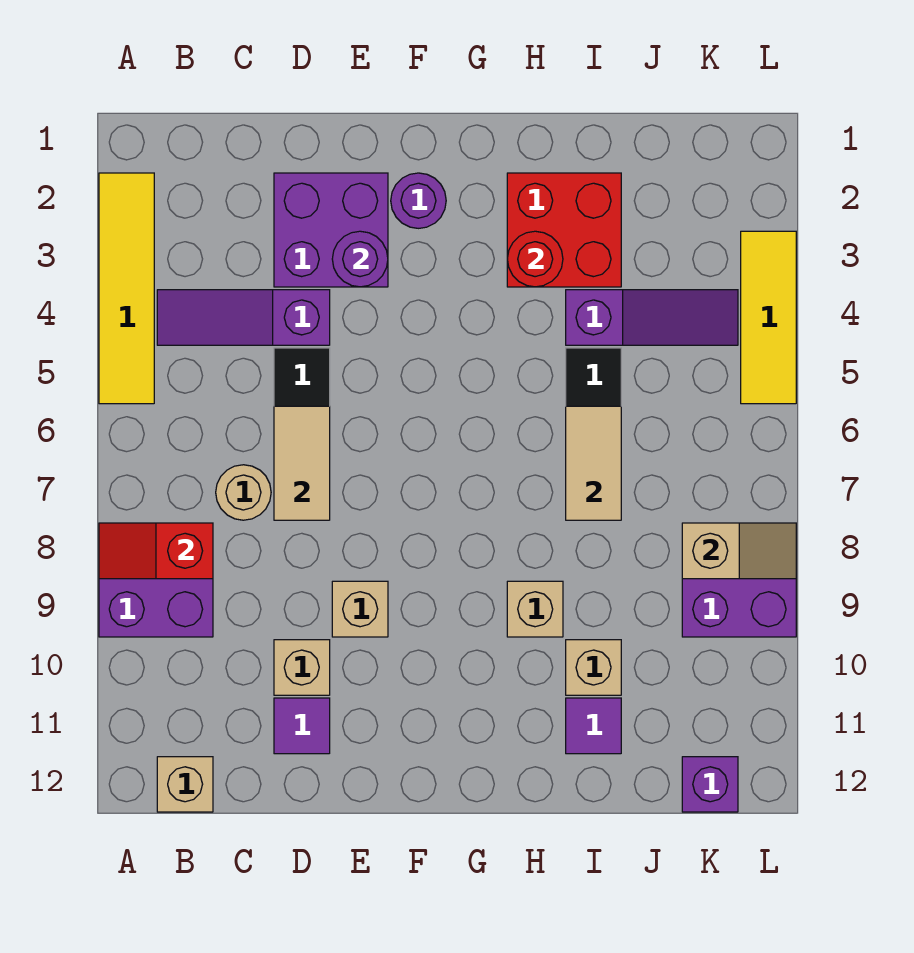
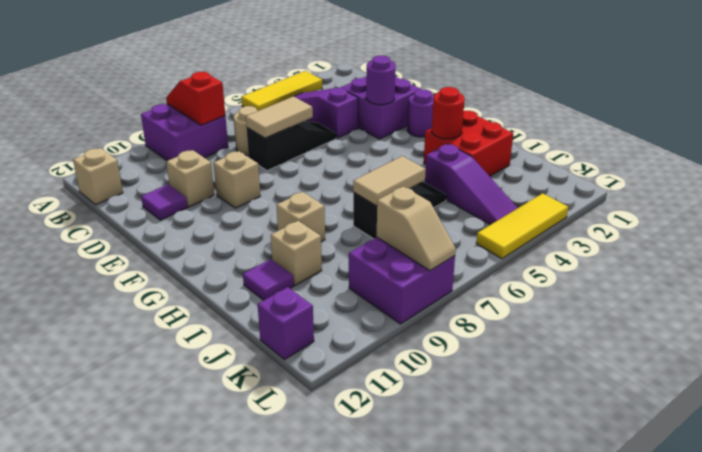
yellow tile A2:A5 level 1 -> yellow tile A3:A5 level 1

